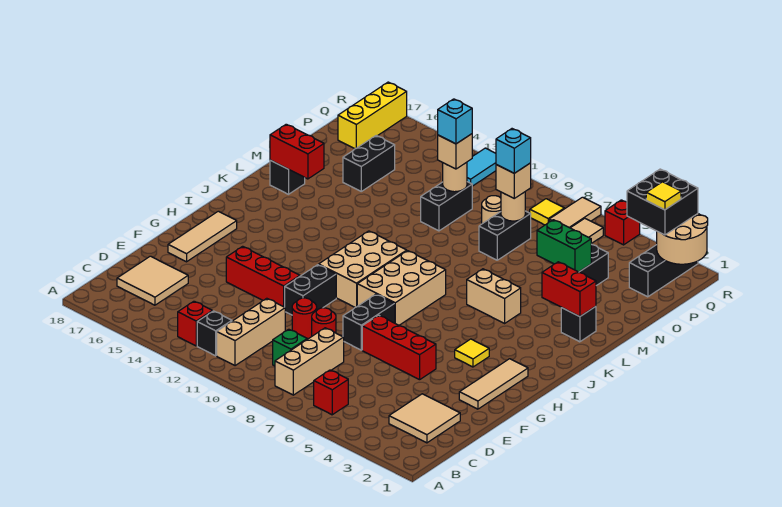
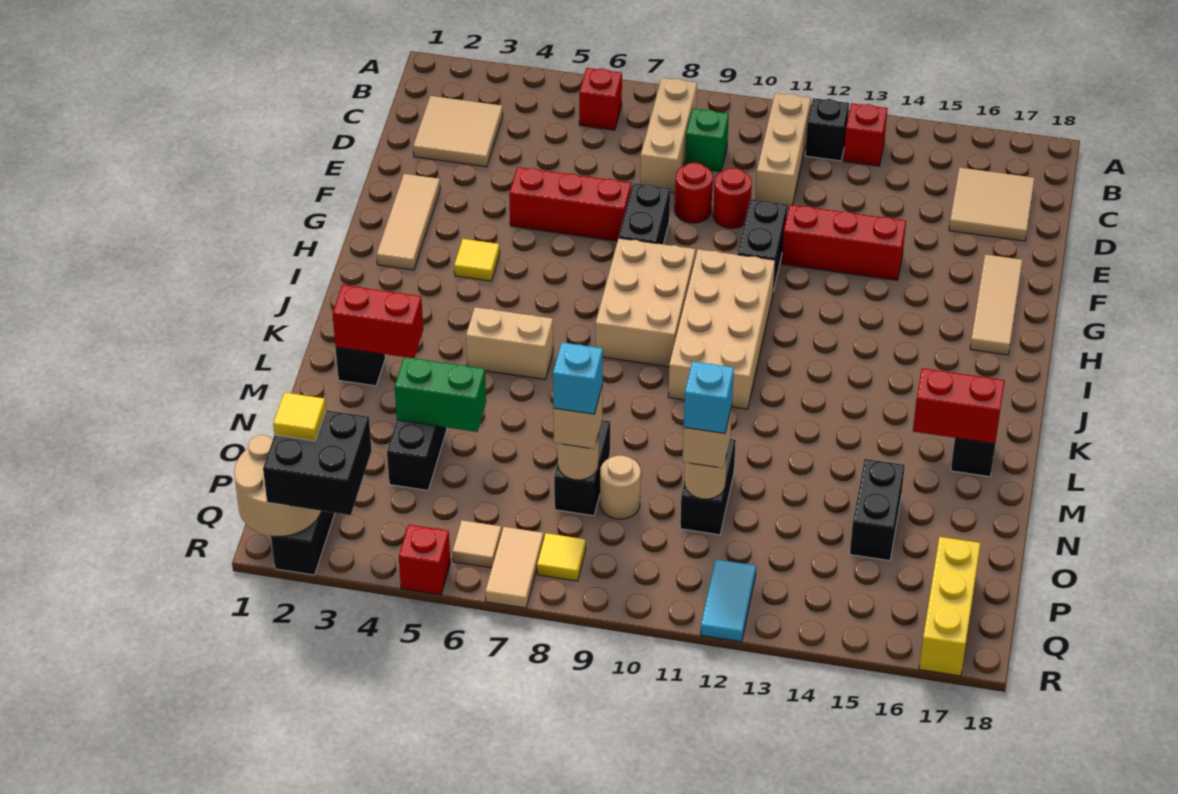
tan brick H10:J11 level 1 -> tan brick H10:K11 level 1

